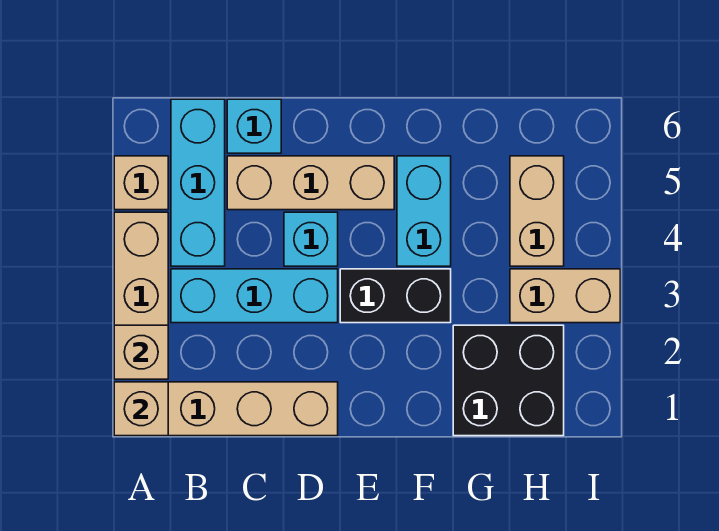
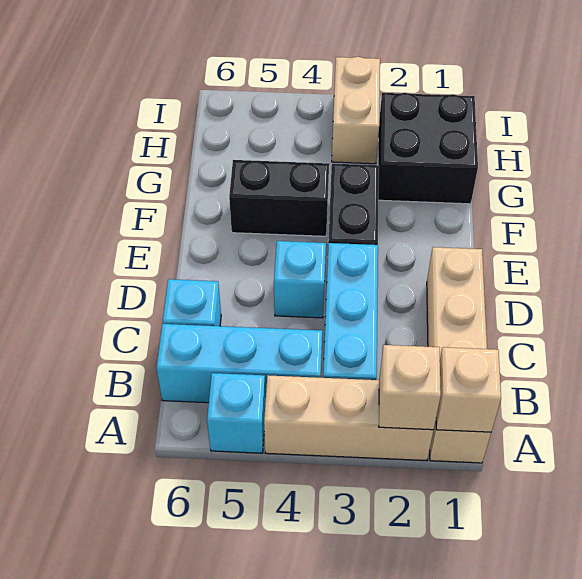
tan brick A5 level 1 -> cyan brick A5 level 1
tan brick C5:E5 level 1 -> none
cyan brick F4:F5 level 1 -> black brick F4:F5 level 1
tan brick H4:H5 level 1 -> none

